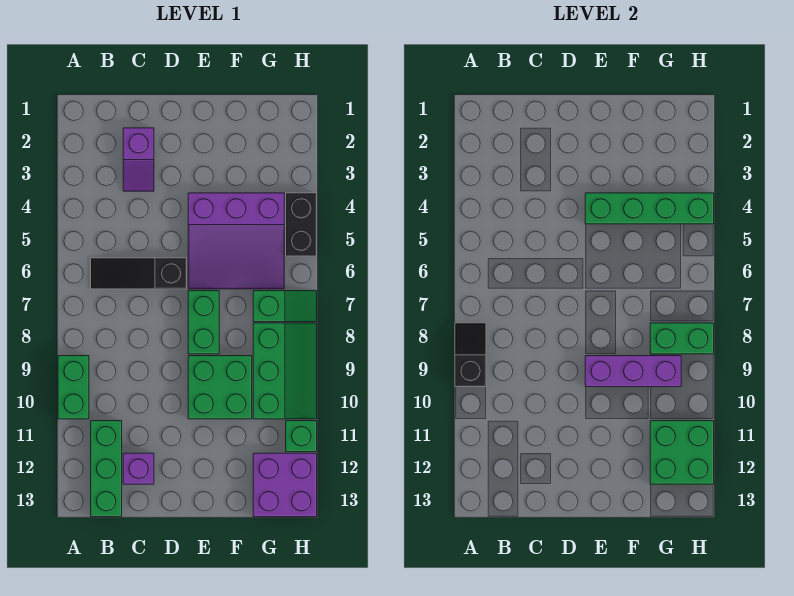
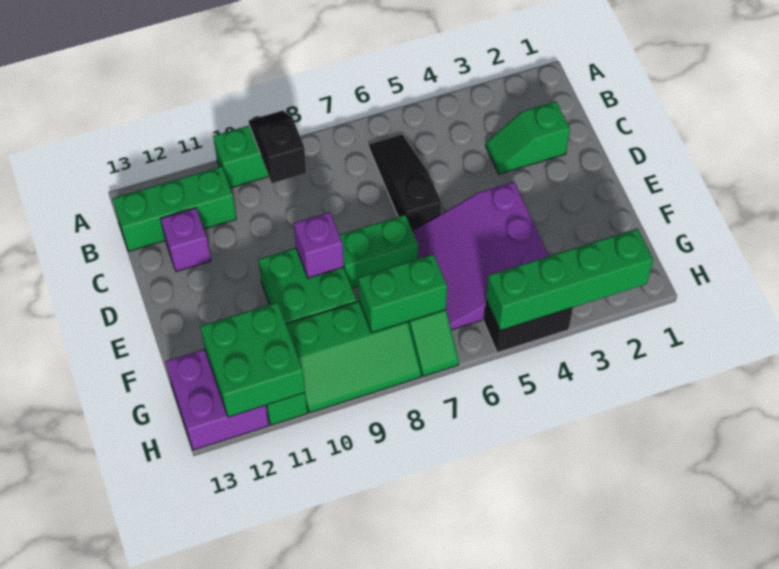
black slope A8:A9 level 2 top 9 -> black slope A9:B9 level 2 top B
purple slope C2:C3 level 1 top 2 -> green slope C2:C3 level 1 top 2
green brick E4:H4 level 2 -> green brick H2:H5 level 2
purple brick E9:G9 level 2 -> purple brick E9 level 2
green brick G8:H8 level 2 -> green brick G7:G8 level 2

